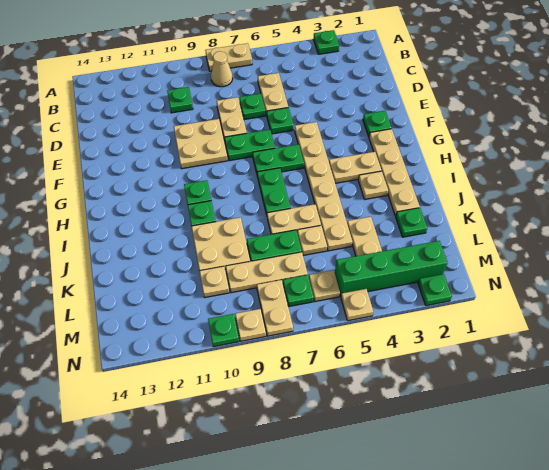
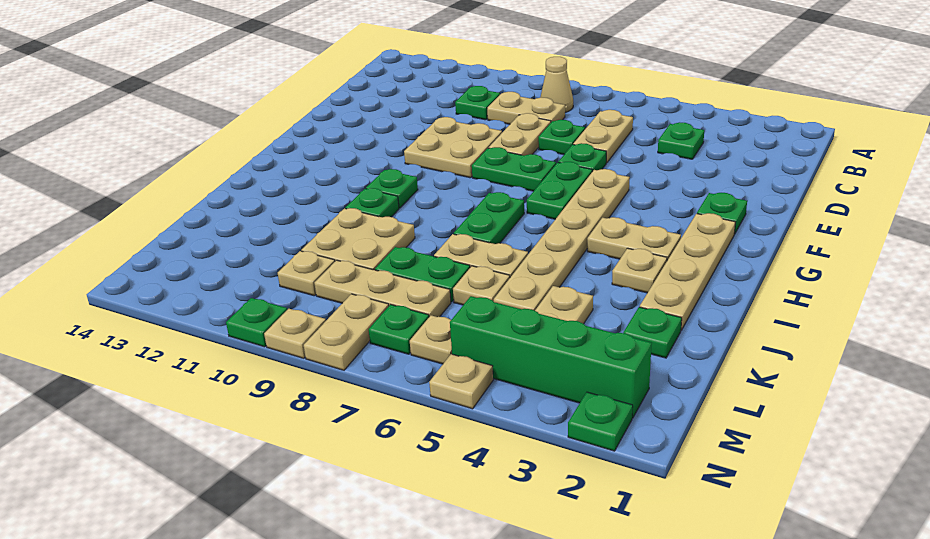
green plate A3 level 1 -> green plate C4 level 1
tan plate A7:A8 level 1 -> tan plate C8:C9 level 1
green plate G6:G7 level 1 -> green plate F6:G6 level 1

